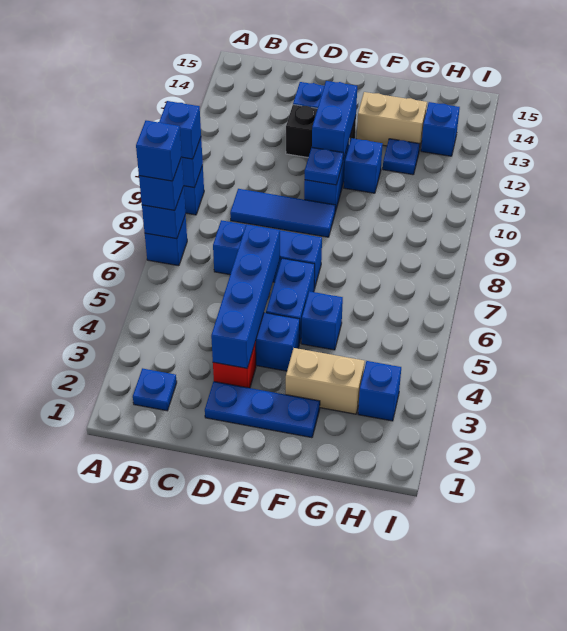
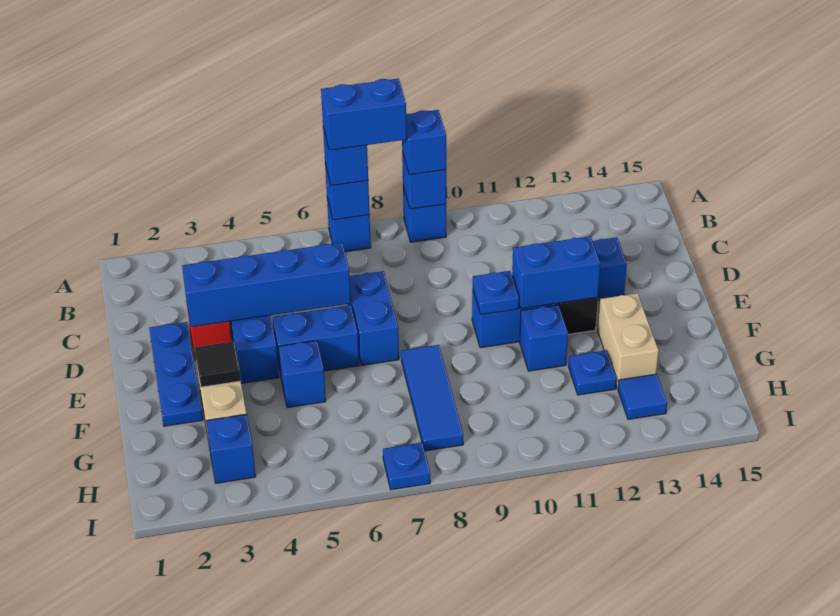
blue brick A7 level 4 -> blue brick A7:A8 level 4
blue plate B2 level 1 -> blue plate I7 level 1
blue brick C7:E7 level 1 -> blue brick D7:E7 level 1
blue tile C9:E9 level 1 -> blue tile F8:H8 level 1
none -> black tile F3 level 2
blue brick H13 level 1 -> blue tile H13 level 1

